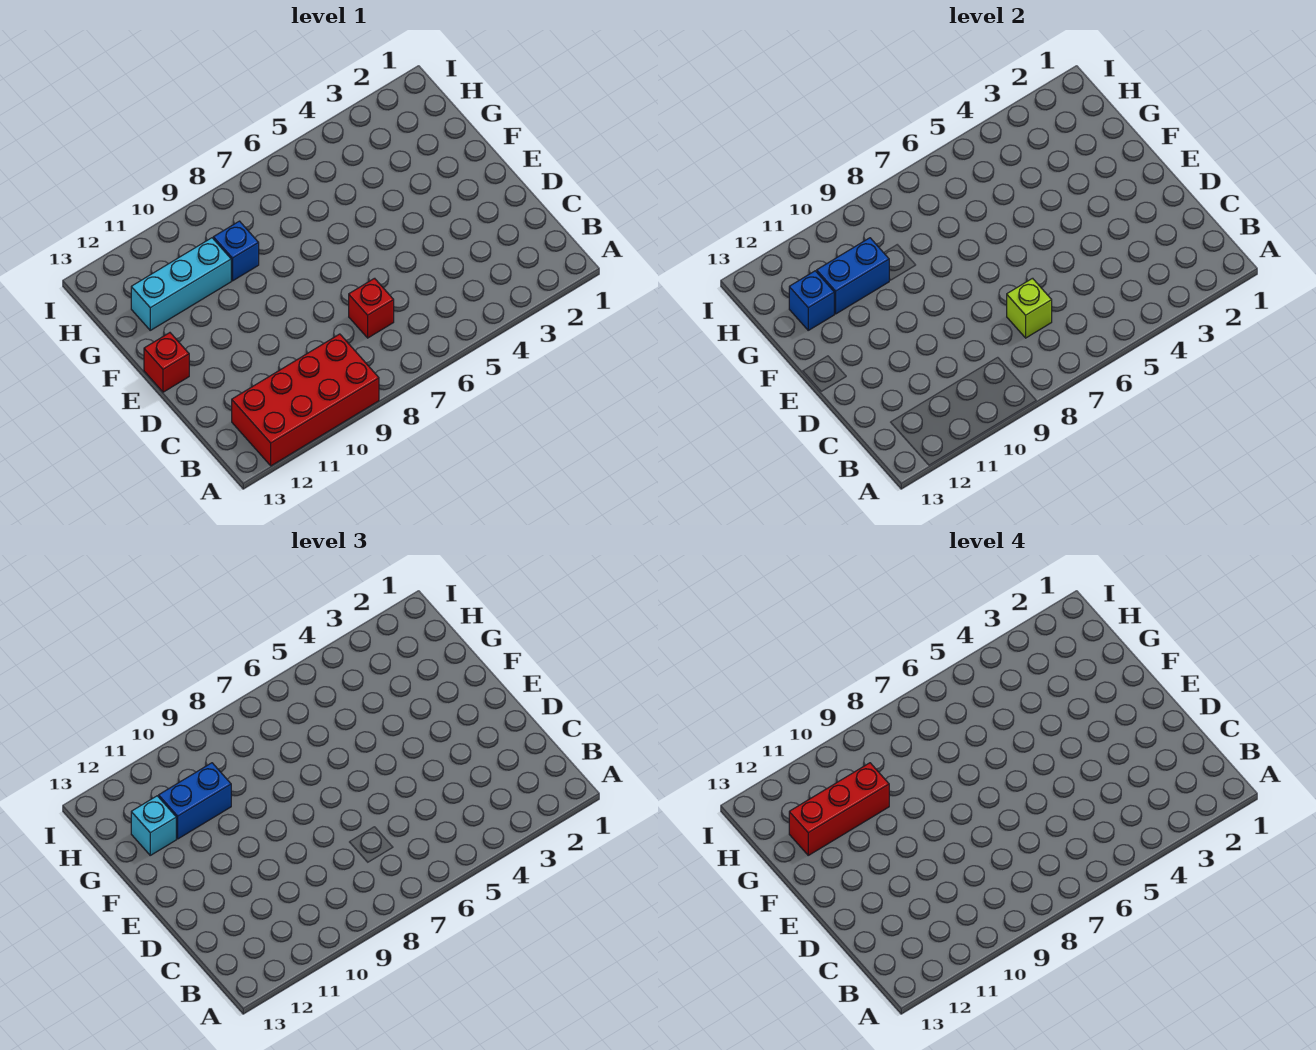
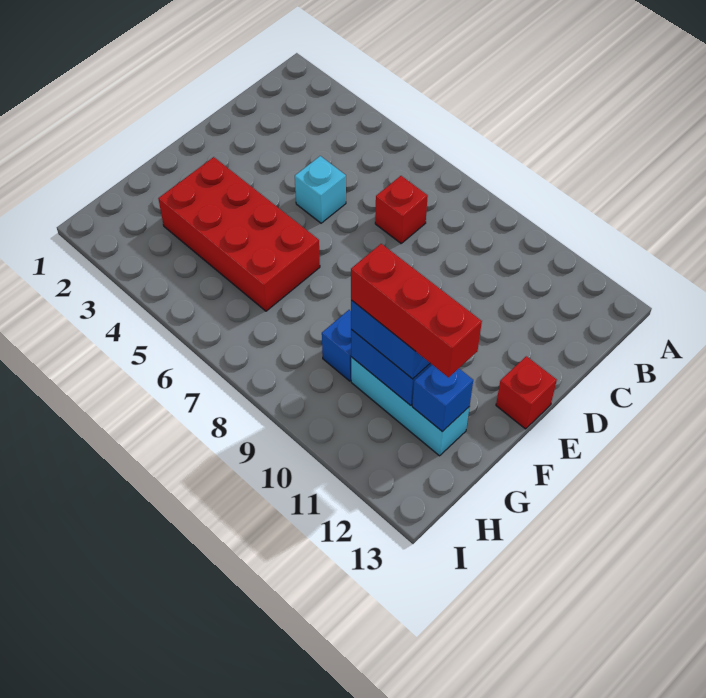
red brick A9:B12 level 1 -> red brick F3:G6 level 1
lime brick C7 level 2 -> none
cyan brick G12 level 3 -> cyan brick D5 level 1

